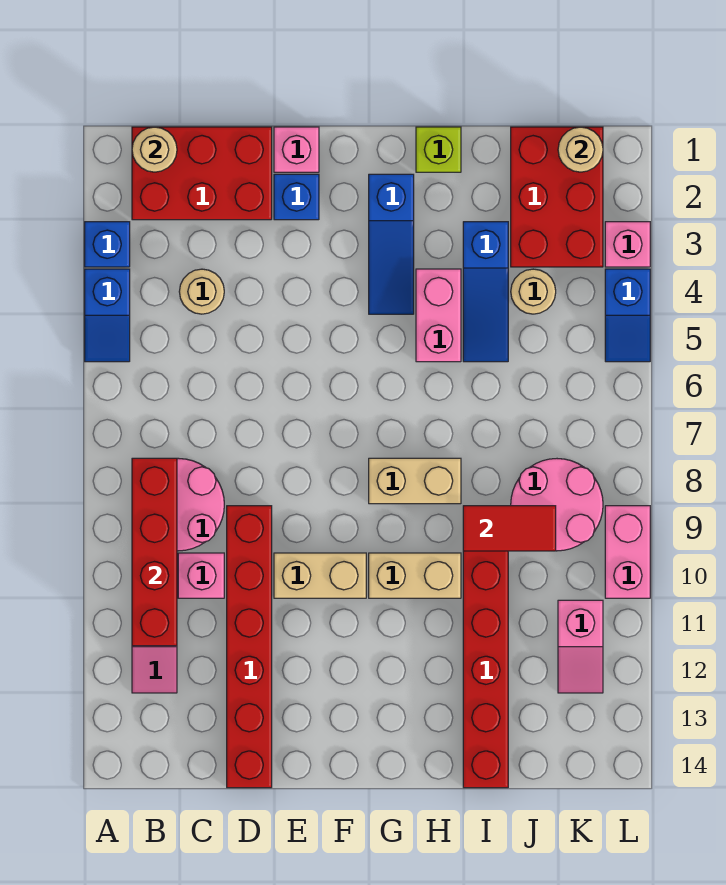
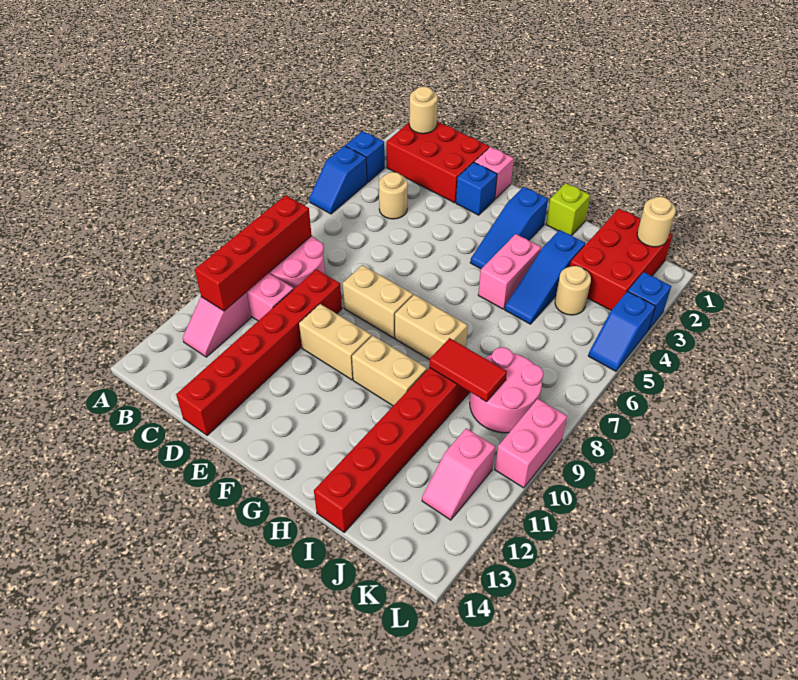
none -> tan brick E8:F8 level 1
pink brick L3 level 1 -> blue brick L3 level 1

